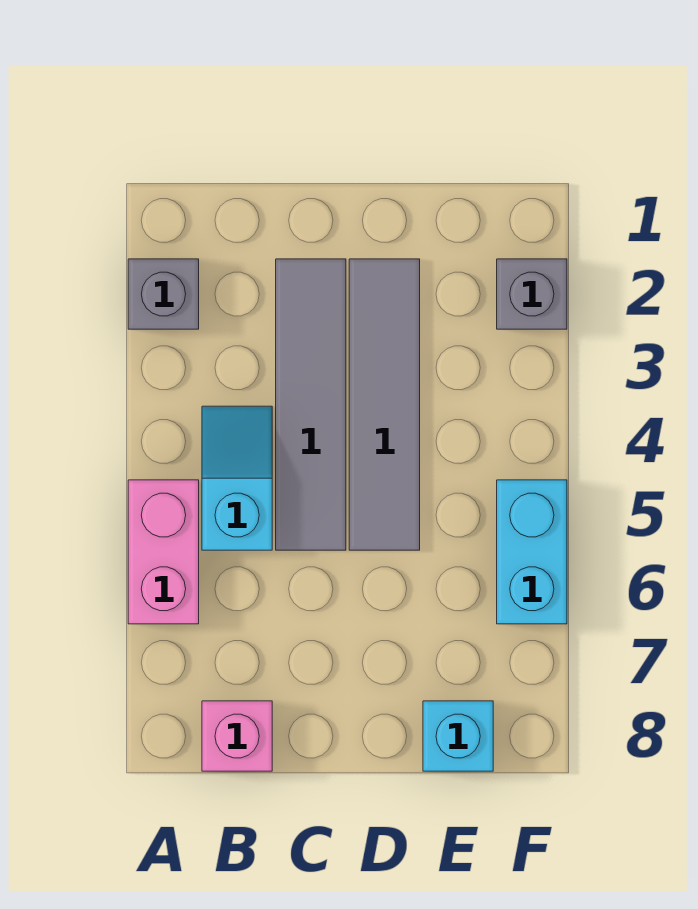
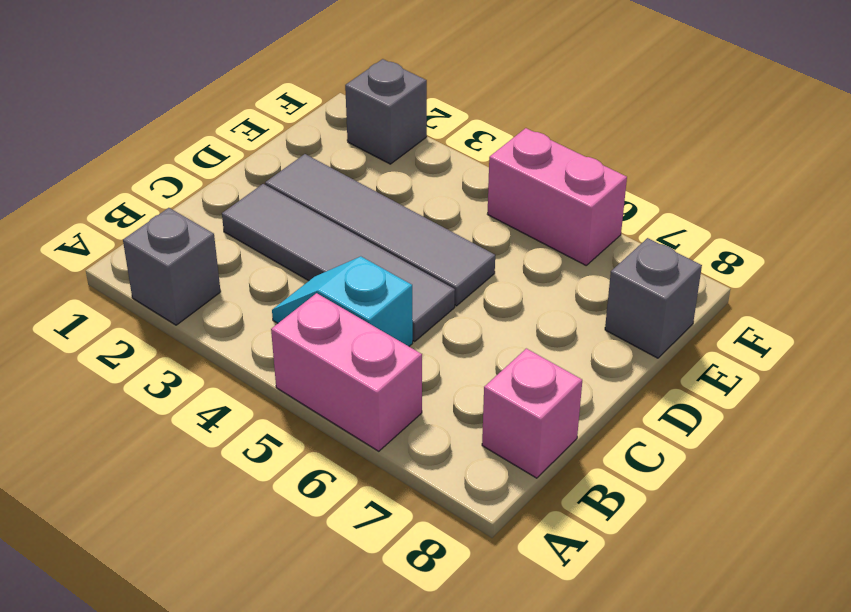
cyan brick E8 level 1 -> grey brick E8 level 1
cyan brick F5:F6 level 1 -> pink brick F5:F6 level 1

